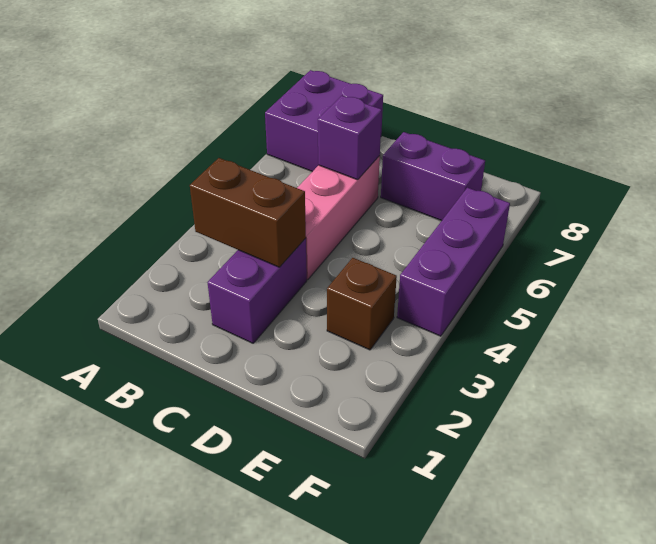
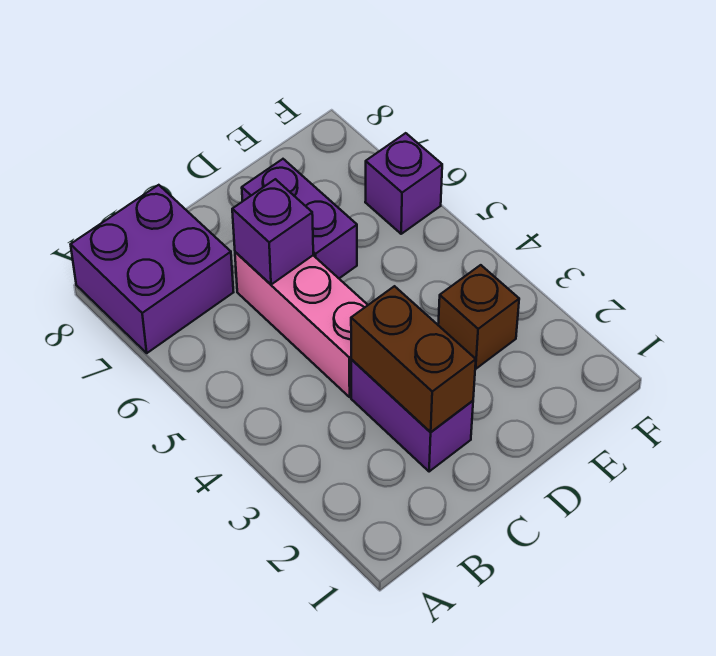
brown brick B3:C3 level 2 -> brown brick C2:C3 level 2
purple brick D7:E7 level 1 -> purple brick D6:D7 level 1
purple brick F4:F6 level 1 -> purple brick F6 level 1

